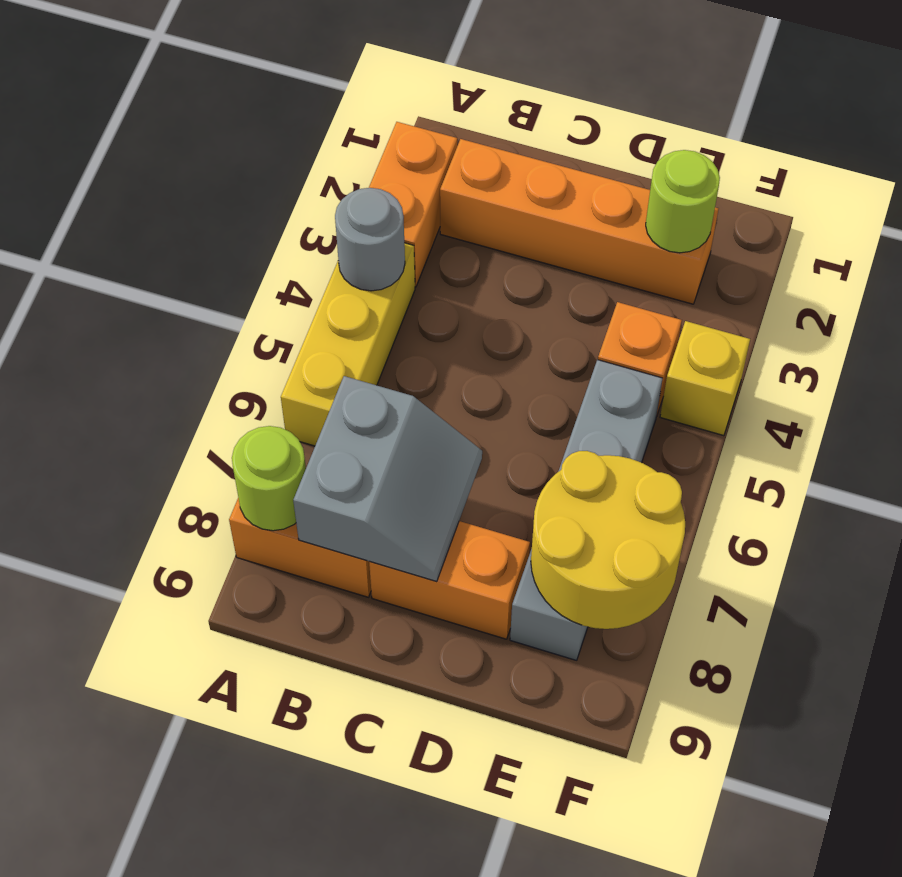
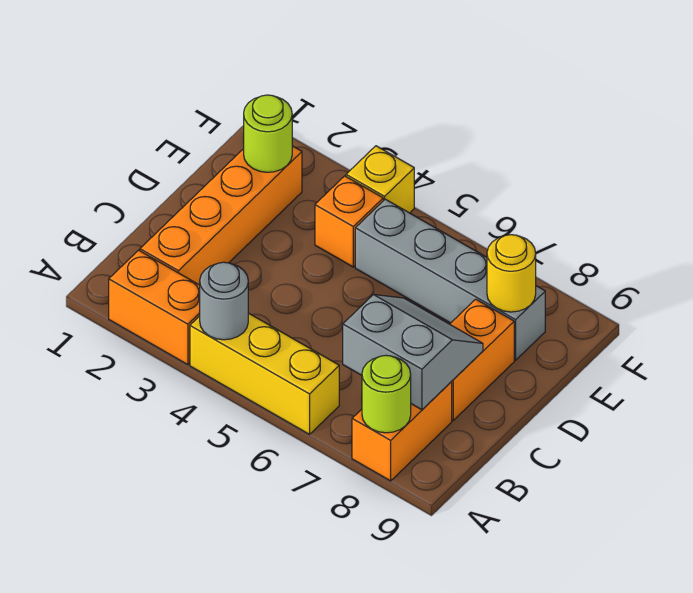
yellow round brick E7:F8 level 2 -> yellow round brick E8 level 2

